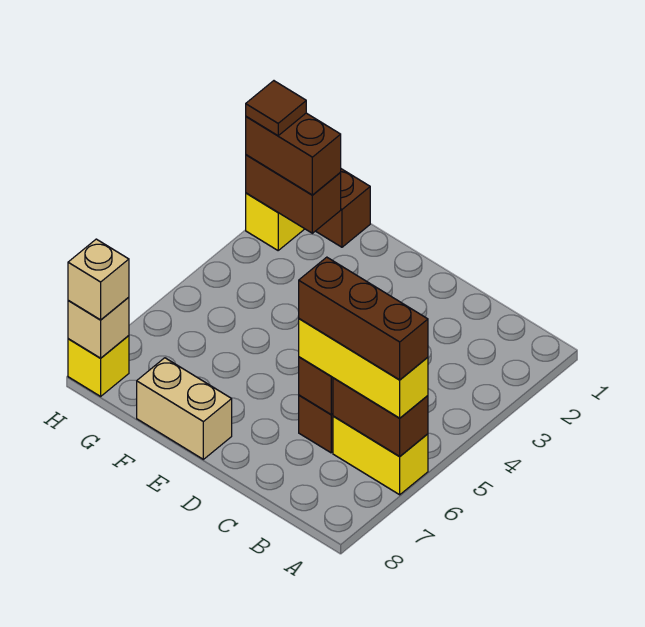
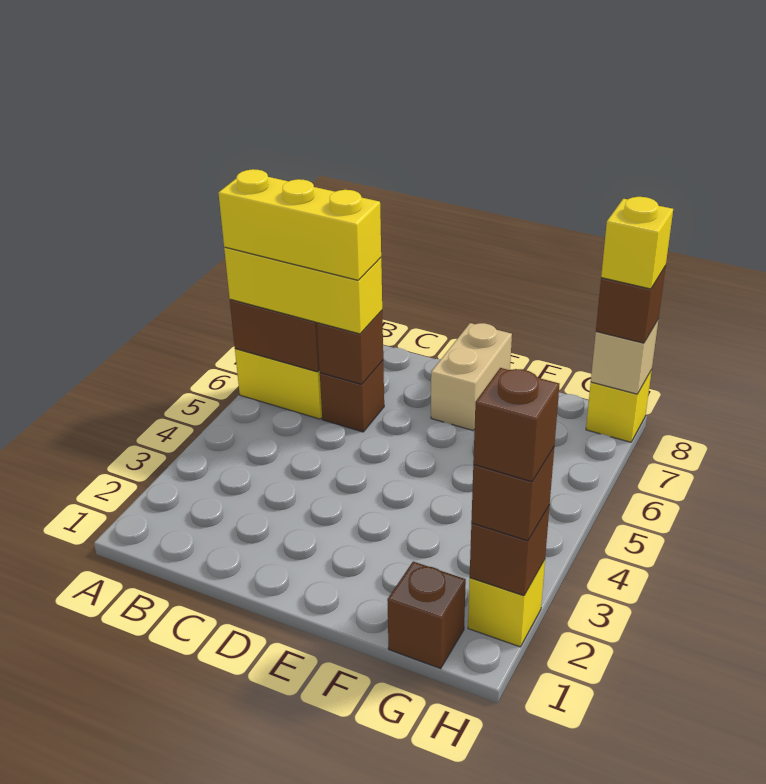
brown brick A6:C6 level 4 -> yellow brick A6:C6 level 4
tan brick E8:F8 level 1 -> tan brick E7:E8 level 1
brown brick G2:H2 level 2 -> brown brick H2 level 2
brown brick G2:H2 level 3 -> brown brick H2 level 3
brown tile H2 level 4 -> brown brick H2 level 4
tan brick H8 level 3 -> brown brick H8 level 3
none -> yellow brick H8 level 4

